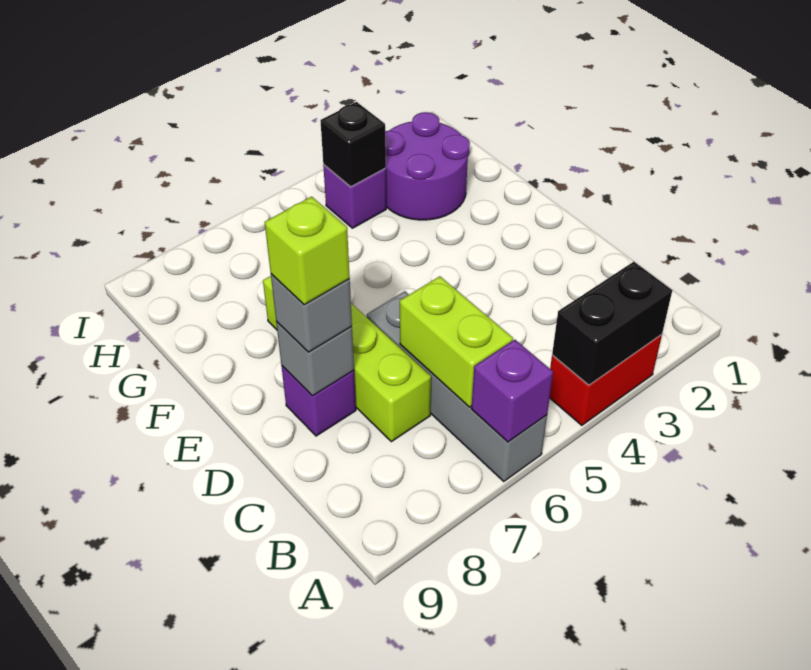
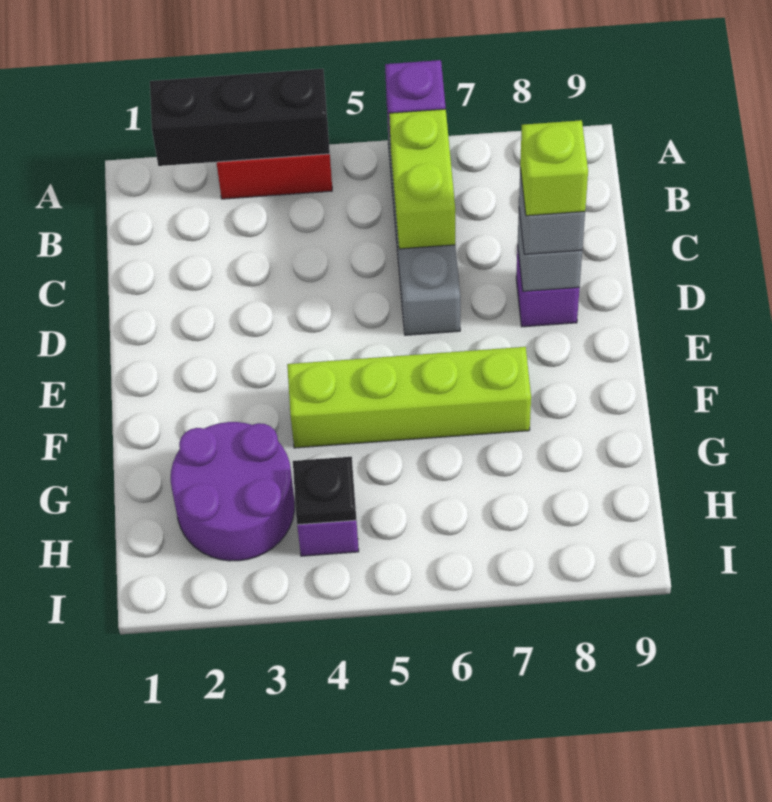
black brick A3:A4 level 2 -> black brick A2:A4 level 2
lime brick C7:F7 level 1 -> lime brick F4:F7 level 1
black brick H4 level 2 -> black plate H4 level 2

